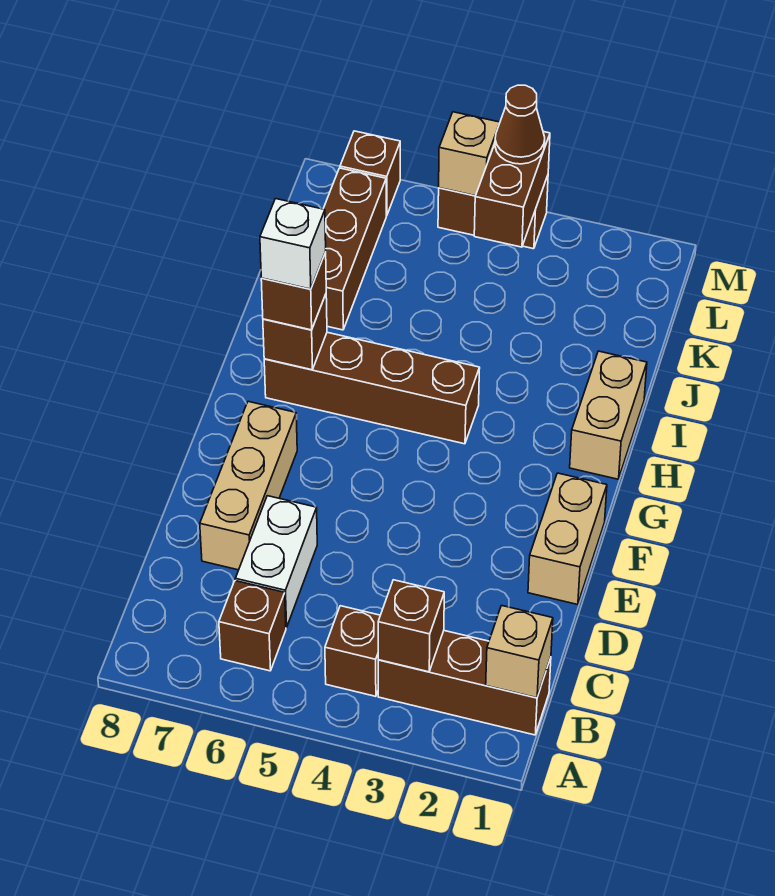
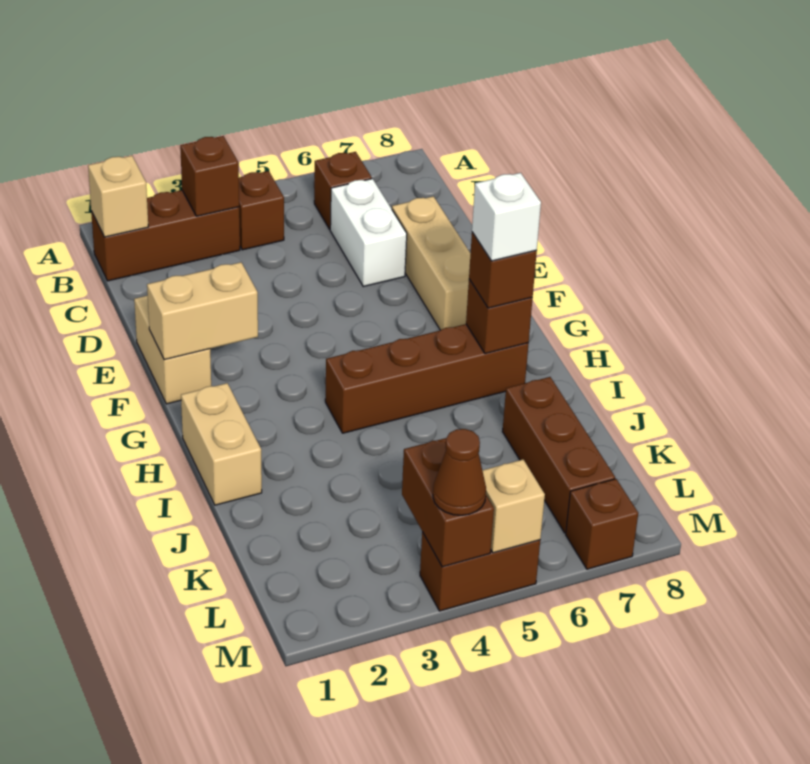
none -> tan brick F1:F2 level 2

